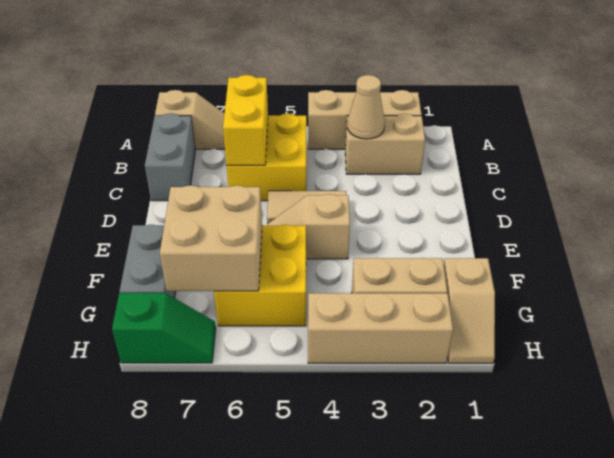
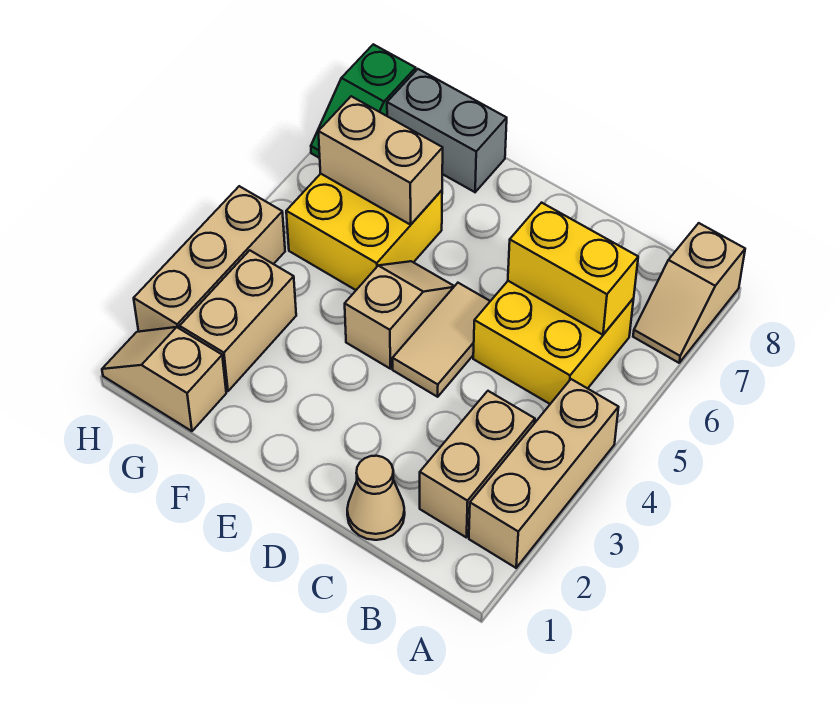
tan cone B3 level 2 -> tan cone C1 level 1
grey brick B8:C8 level 1 -> none
tan brick F6:G7 level 2 -> tan brick F6:G6 level 2

